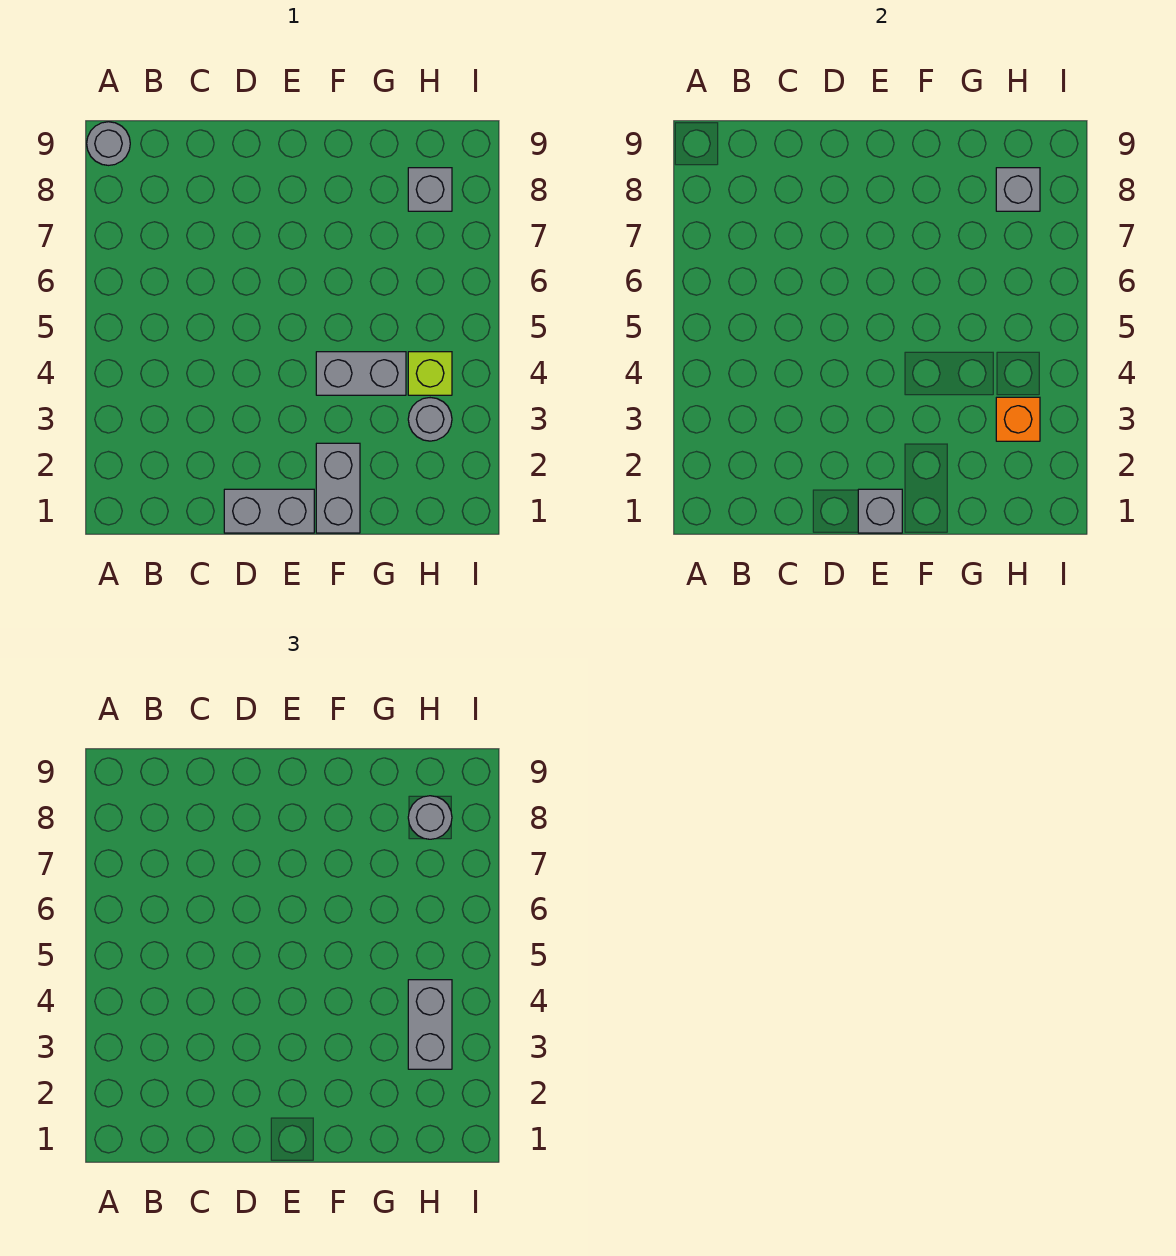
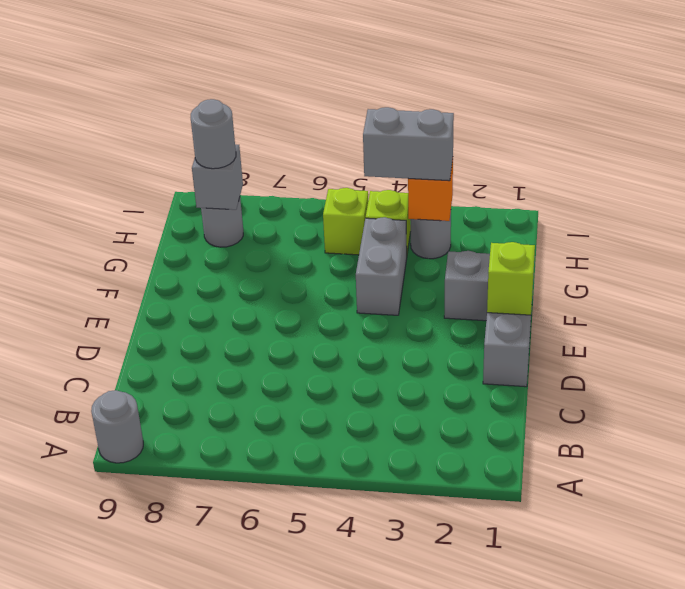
grey brick E1 level 2 -> lime brick E1 level 2
none -> lime brick H5 level 1
grey brick H8 level 1 -> grey round brick H8 level 1

